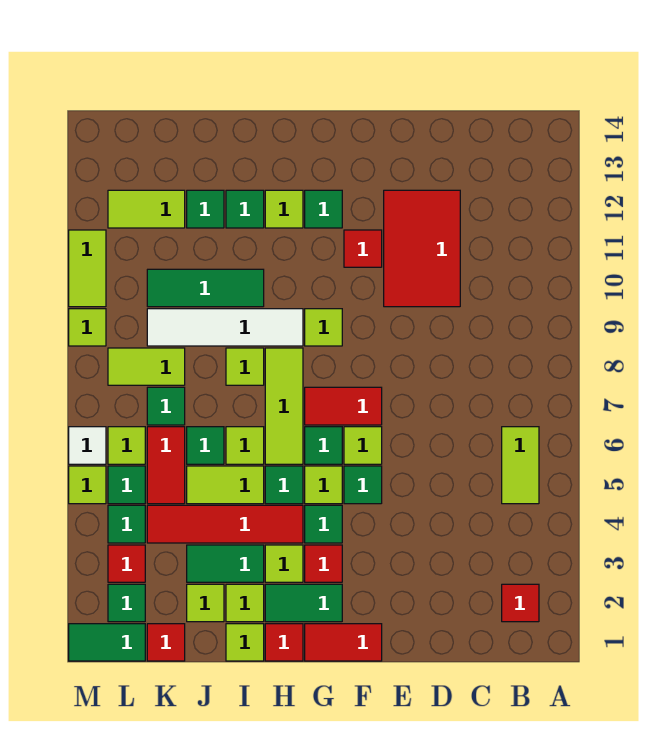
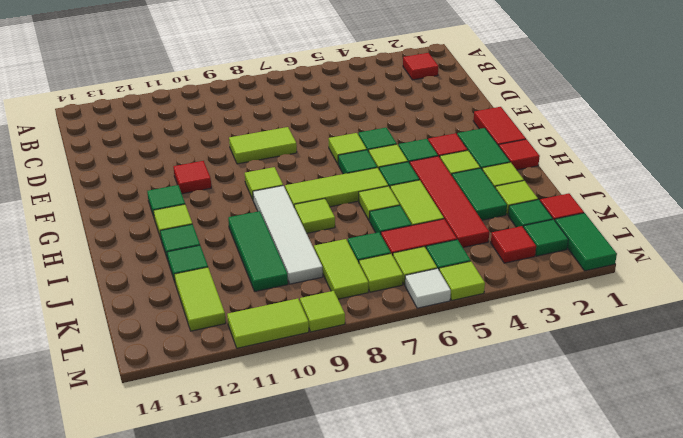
lime tile B5:B6 level 1 -> lime tile E8:E9 level 1
red tile D10:E12 level 1 -> none
red tile F7:G7 level 1 -> none
lime tile I1 level 1 -> lime tile L7 level 1
green tile L4 level 1 -> green tile K2 level 1

